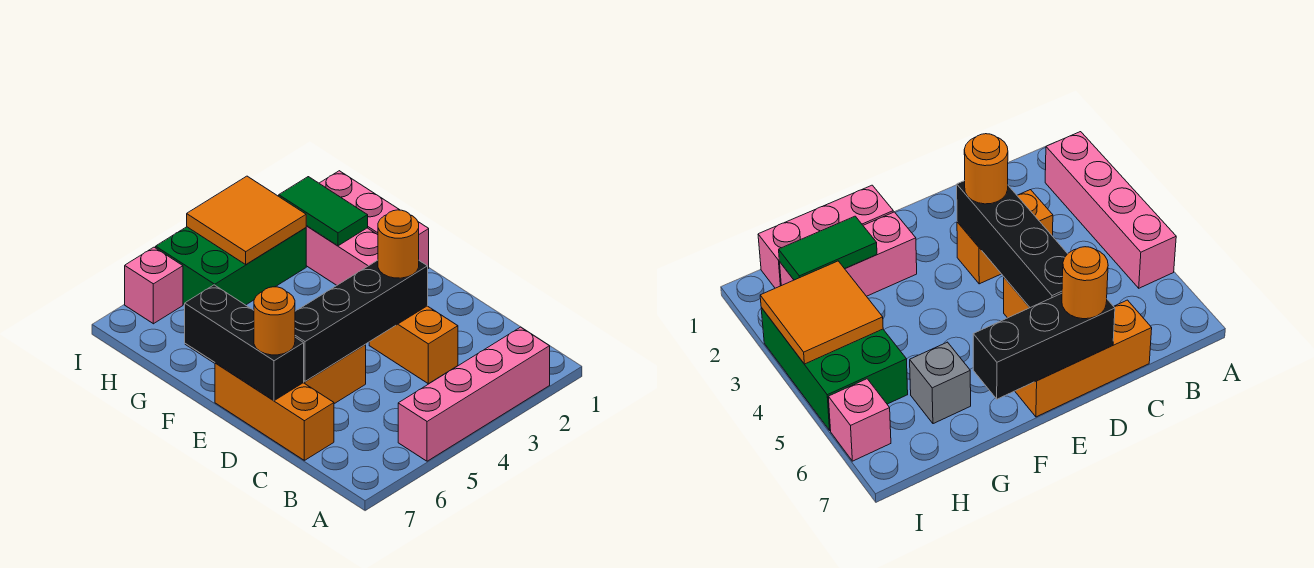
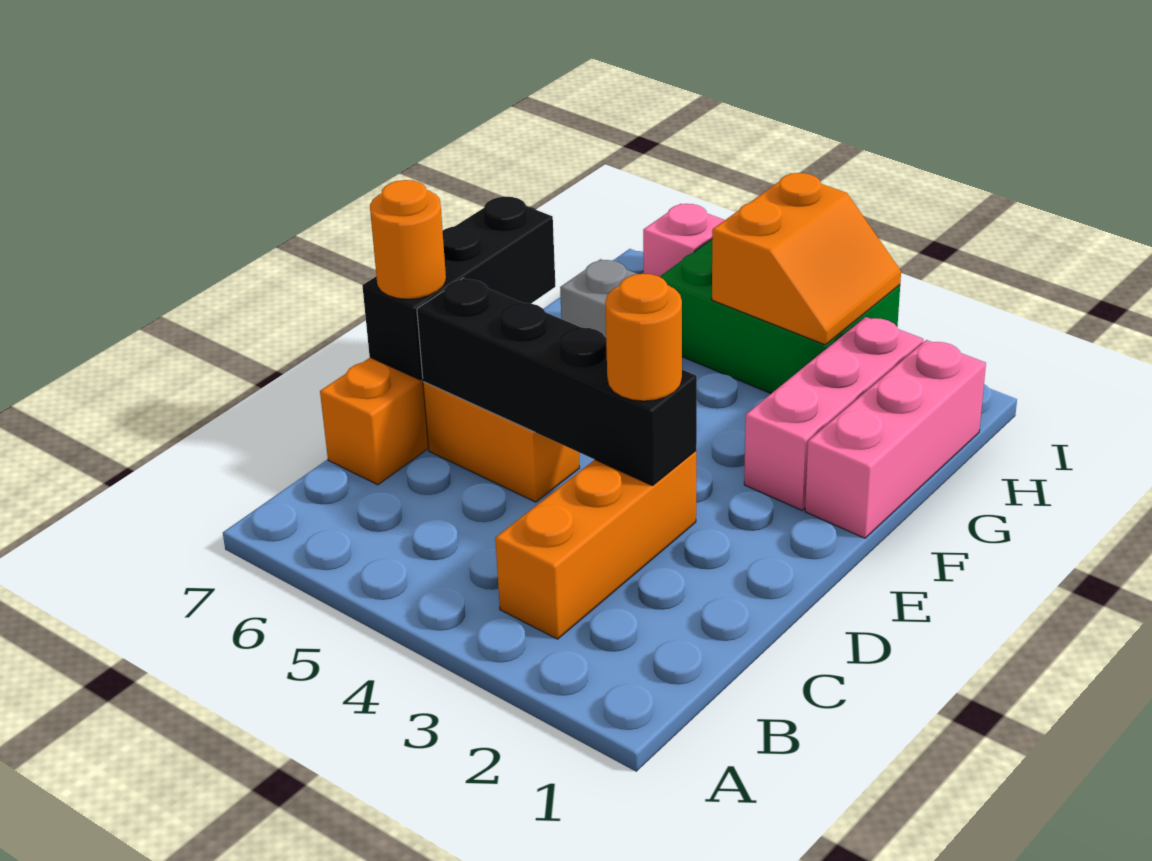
pink brick A2:A5 level 1 -> none
orange brick C3:D3 level 1 -> orange brick B3:D3 level 1
green tile G2:H2 level 2 -> none
orange tile H3:I4 level 2 -> orange slope H3:I4 level 2 top 4

